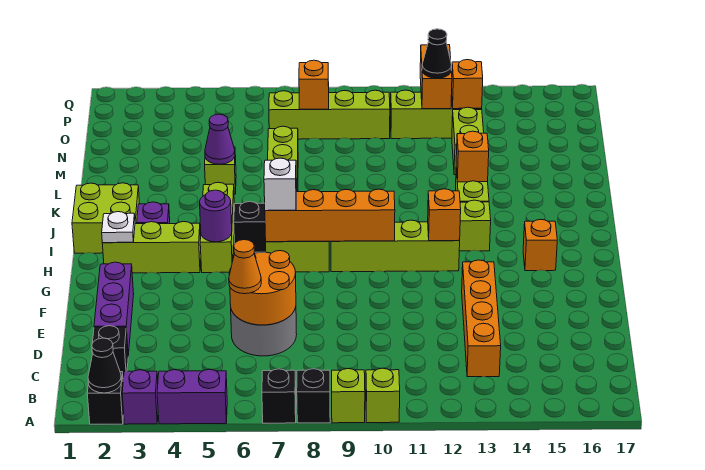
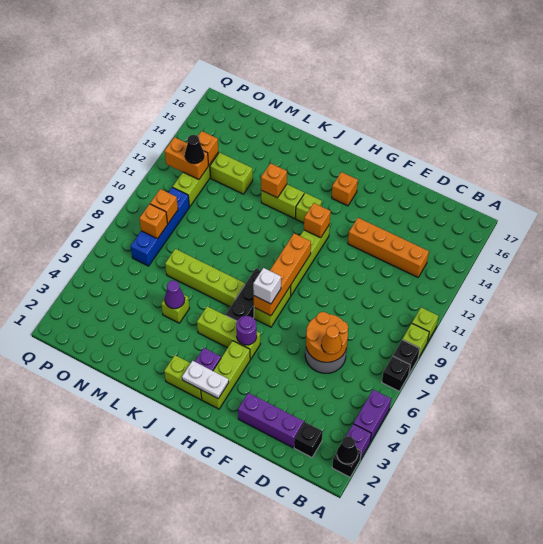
white plate H2 level 2 -> white plate H2:I2 level 2
lime brick I1:J2 level 1 -> lime brick I2:J2 level 1
lime brick O7:O10 level 1 -> blue brick O7:O10 level 1
none -> orange brick O9 level 2

